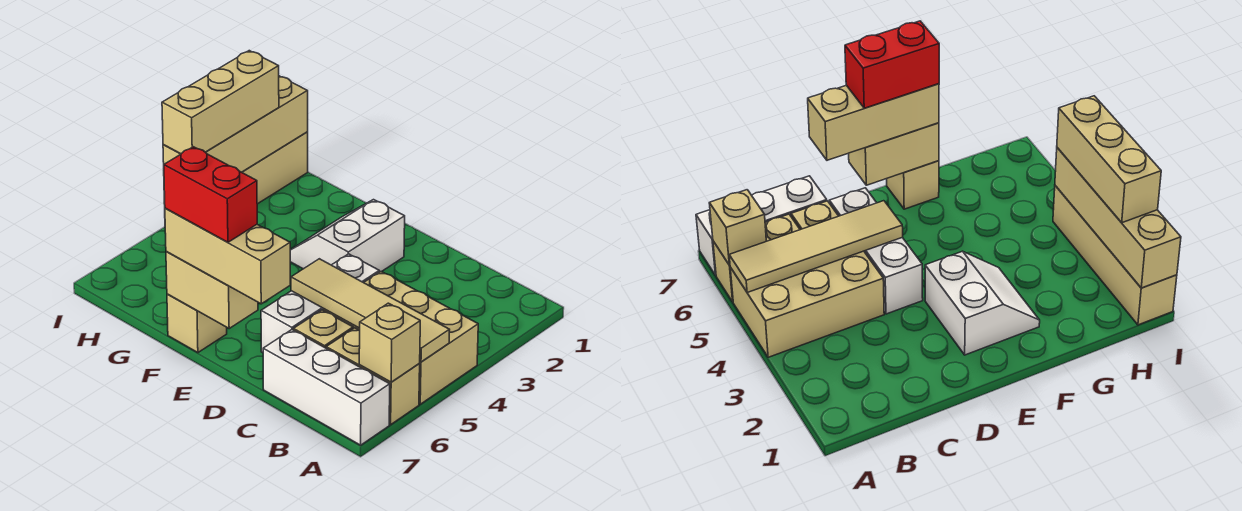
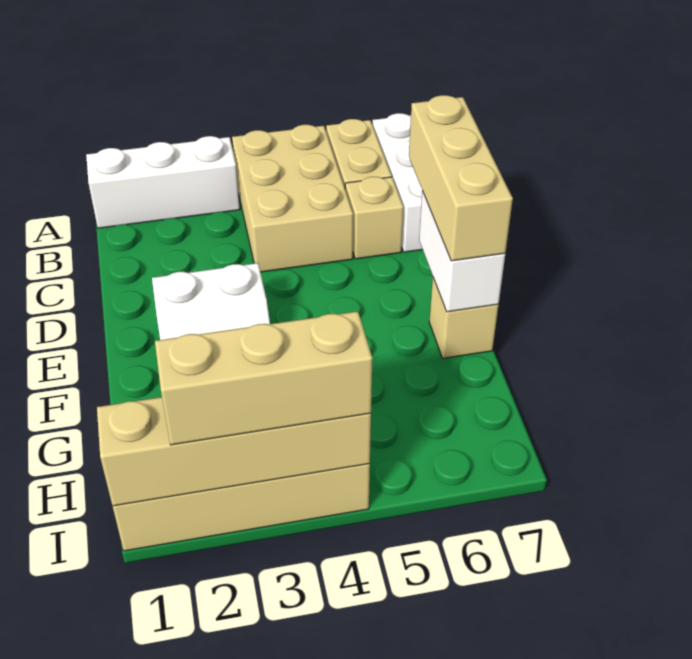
tan tile A5:D5 level 2 -> none
tan brick A6 level 2 -> none
white brick D4:D6 level 1 -> white brick A1:A3 level 1
tan brick E7:F7 level 2 -> white brick E7:F7 level 2
red brick E7:F7 level 4 -> none

